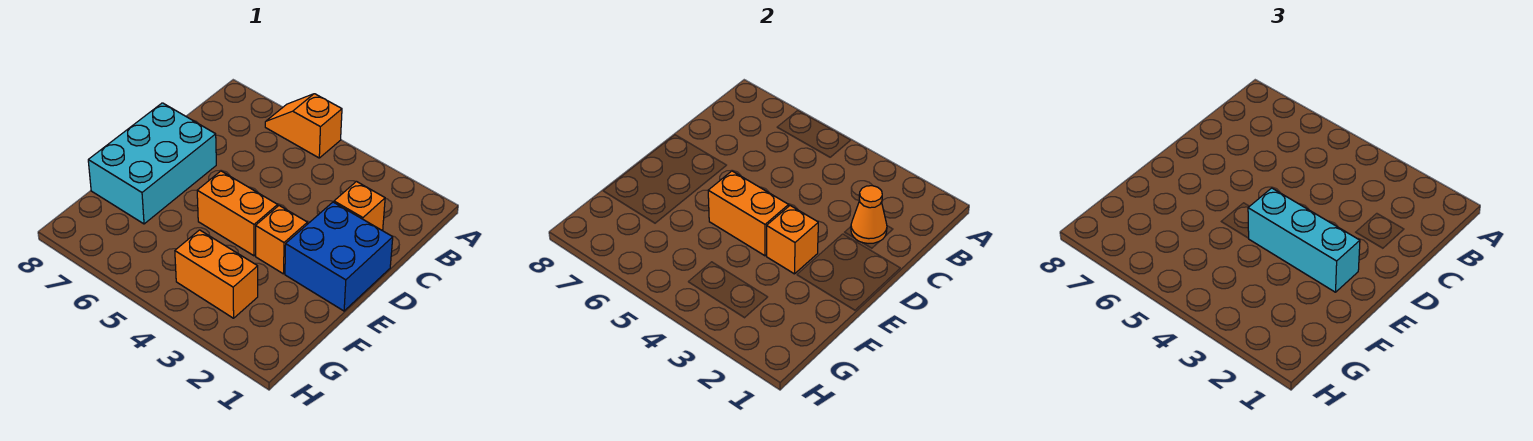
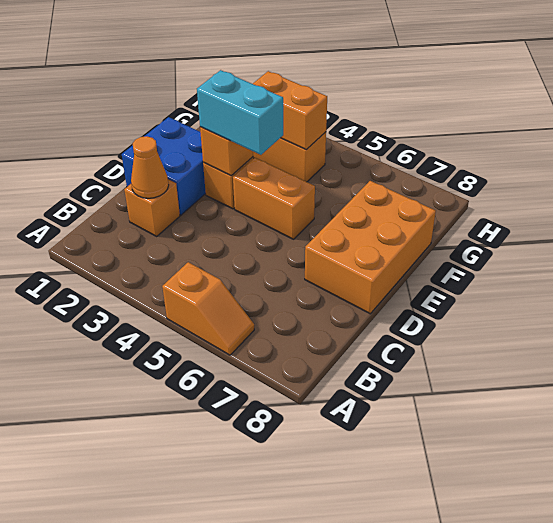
cyan brick D7:F8 level 1 -> orange brick D7:F8 level 1
cyan brick E2:E4 level 3 -> cyan brick E3:E4 level 3
orange brick E4:E5 level 2 -> orange brick G3:G4 level 2

